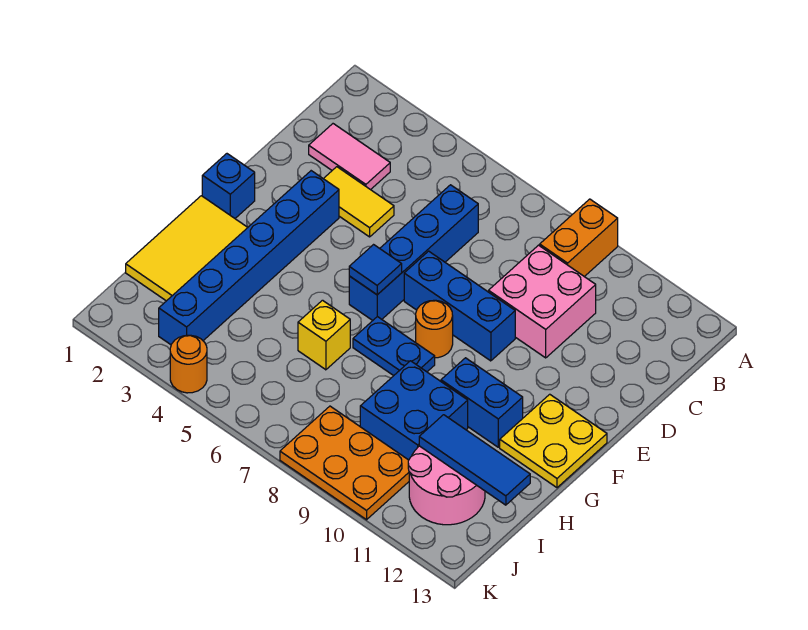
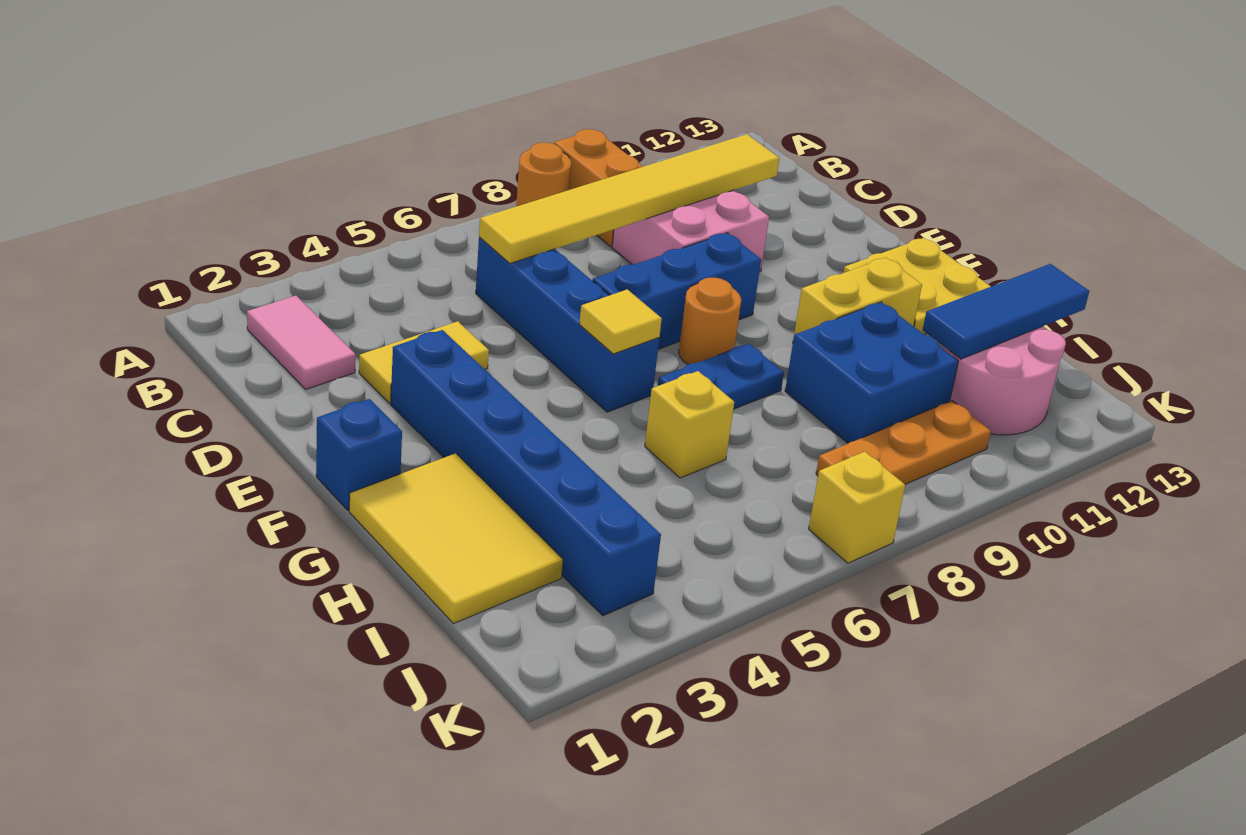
pink tile C2:C3 level 1 -> pink tile B2:C2 level 1
none -> yellow tile C6:C11 level 2
blue tile F6 level 2 -> yellow tile F6 level 2
blue brick G10:G11 level 1 -> yellow brick G10:G11 level 1
orange plate J8:K10 level 1 -> orange plate J8:J10 level 1
orange round brick K4 level 1 -> orange round brick A8 level 1
none -> yellow brick K7 level 1

